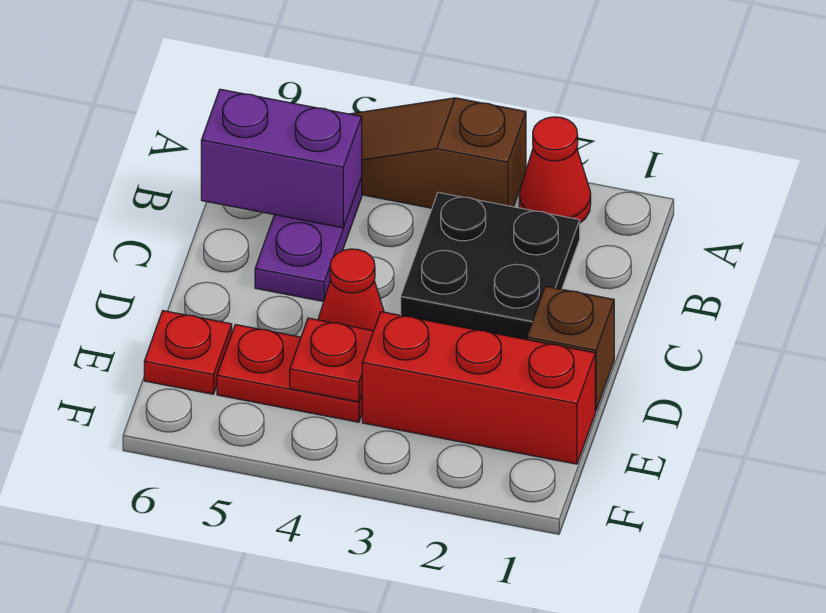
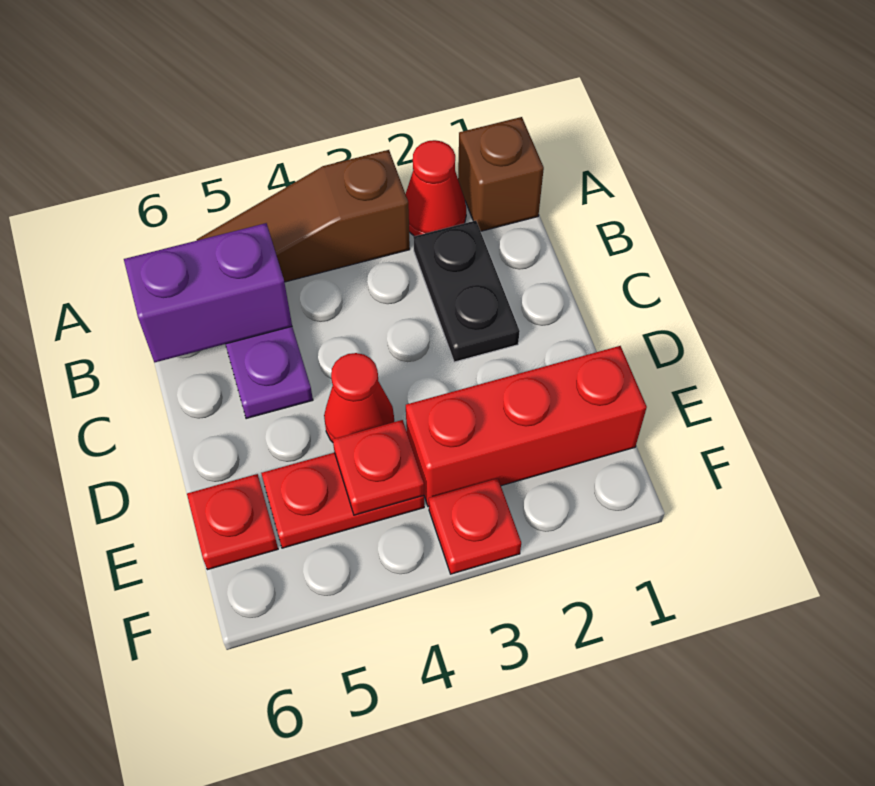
black plate B2:C3 level 1 -> black plate B2:C2 level 1
brown brick D1 level 1 -> brown brick A1 level 1
none -> red plate F3 level 1

